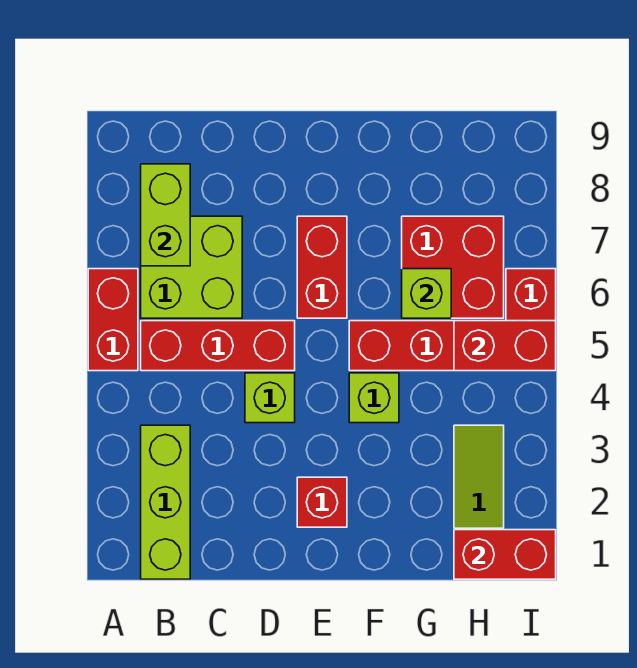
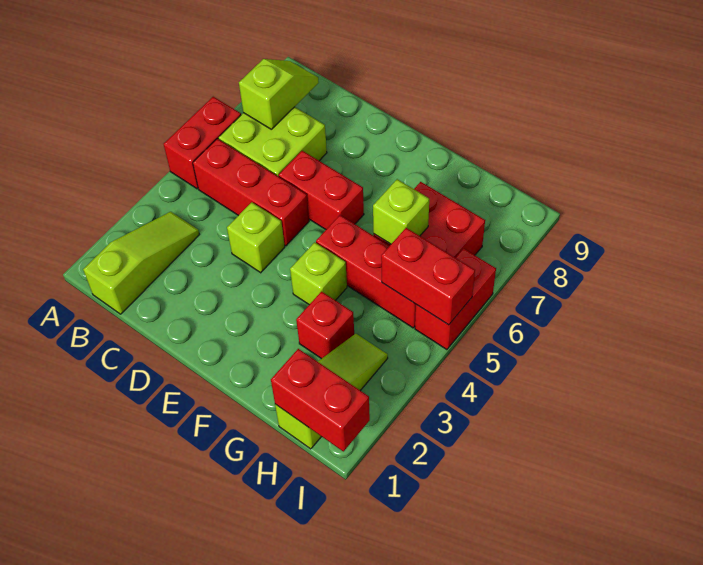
lime brick B1:B3 level 1 -> lime slope B1:B3 level 1 top 1
lime brick B7:B8 level 2 -> lime slope B7:B8 level 2 top 7
red brick E2 level 1 -> red brick G3 level 1
red brick E6:E7 level 1 -> red brick D6:E6 level 1

